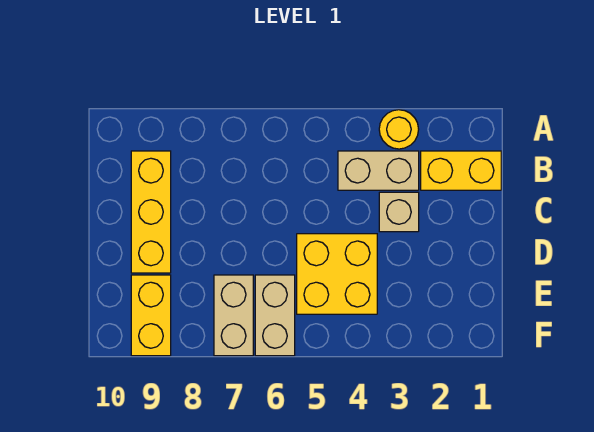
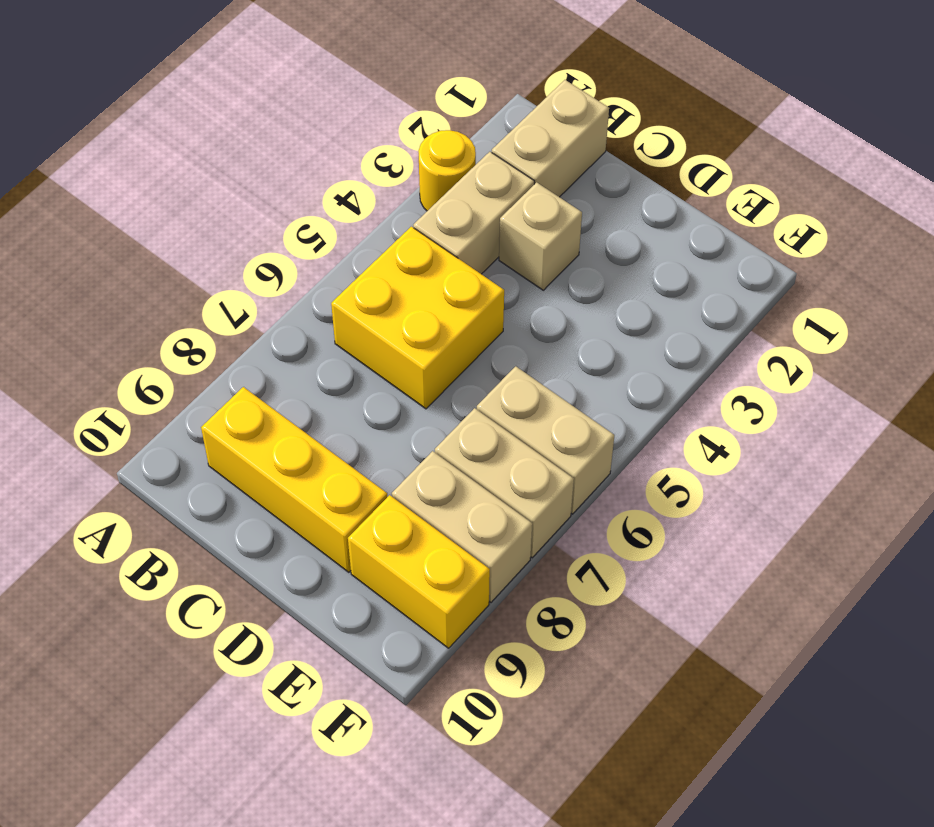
yellow brick B1:B2 level 1 -> tan brick B1:B2 level 1
yellow brick D4:E5 level 1 -> yellow brick B5:C6 level 1
none -> tan brick E8:F8 level 1

